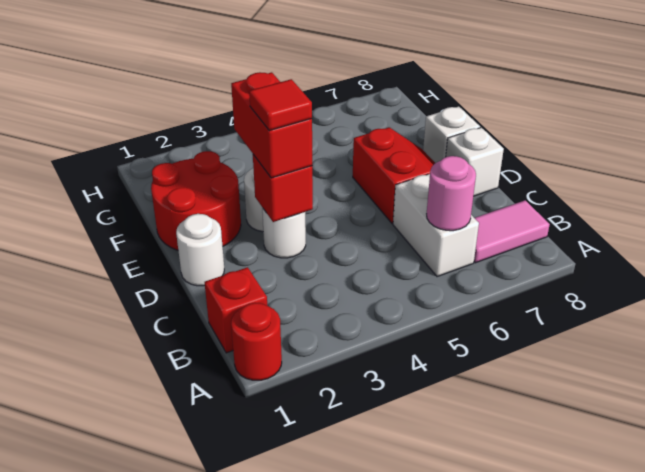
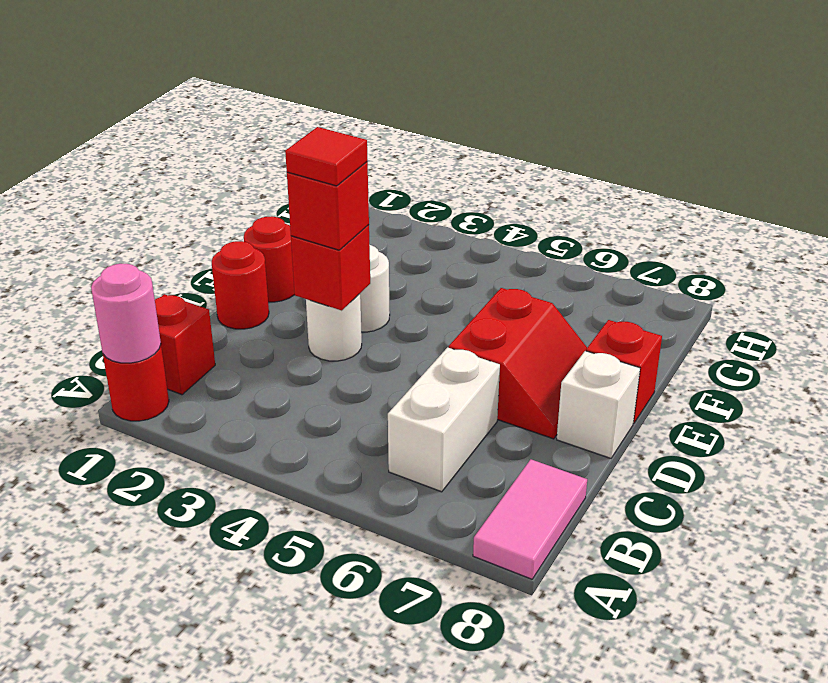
pink round brick B6 level 2 -> pink round brick A1 level 2
pink tile B7:B8 level 1 -> pink tile A8:B8 level 1
white round brick D1 level 1 -> red round brick D1 level 1
red brick D3:E3 level 3 -> red brick D3 level 3
red round brick E1:F2 level 1 -> red round brick E1 level 1
white brick E8 level 1 -> red brick E8 level 1

